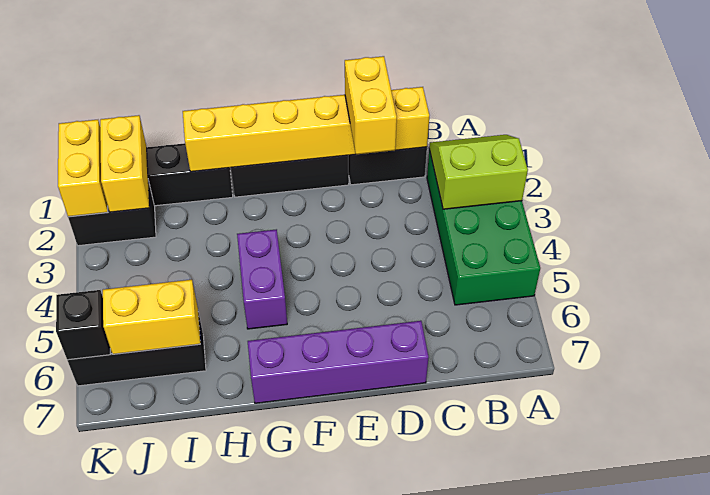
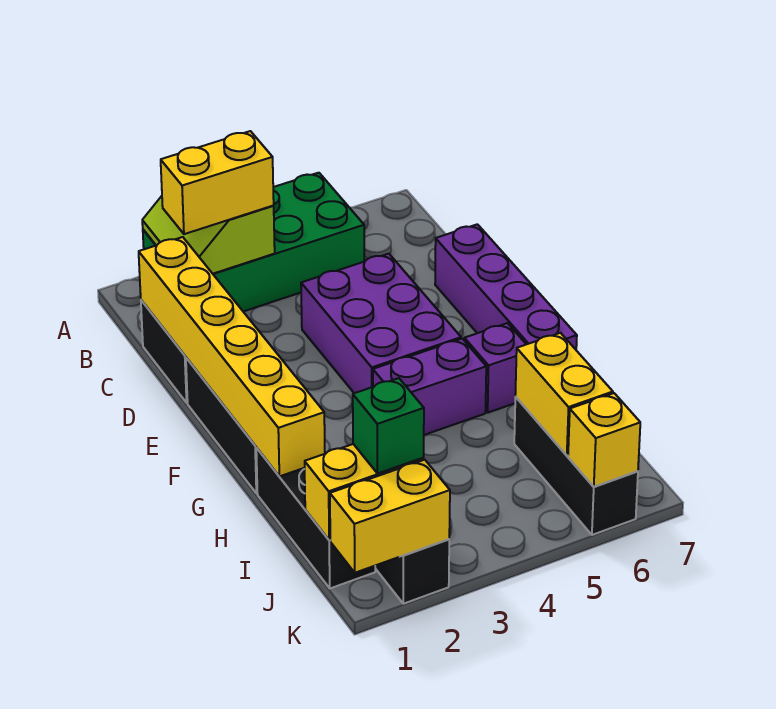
yellow brick D1:D2 level 3 -> yellow brick B2:B3 level 3
none -> purple brick D4:F5 level 1
none -> purple brick G6 level 1
none -> green brick J2 level 3
black brick K6 level 2 -> yellow brick K6 level 2

